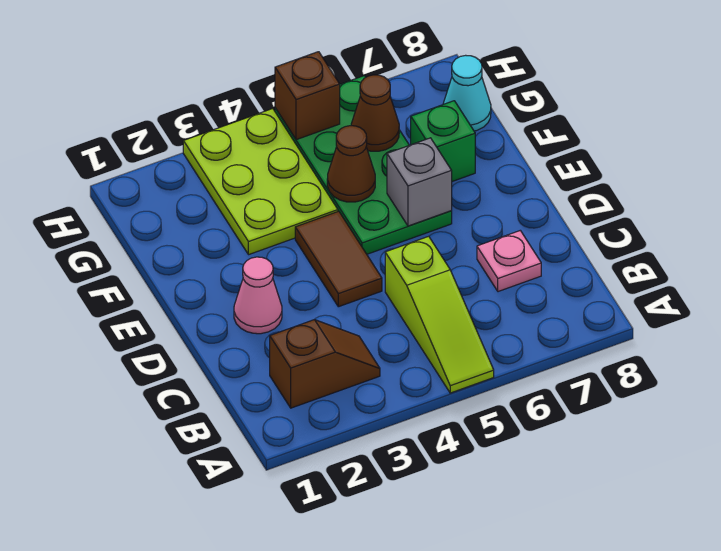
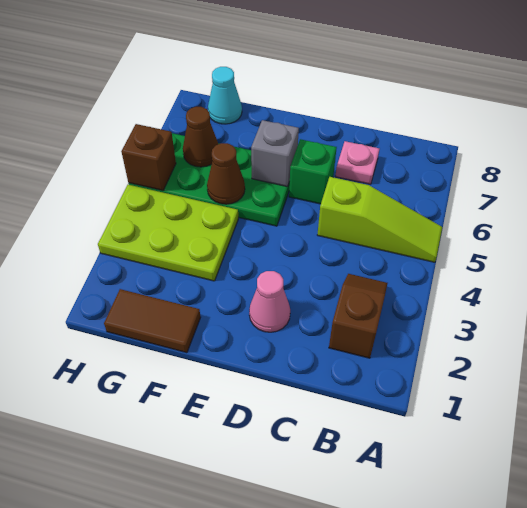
brown tile D4:E4 level 1 -> brown tile F1:G1 level 1
green brick F7 level 1 -> green brick D6 level 1

